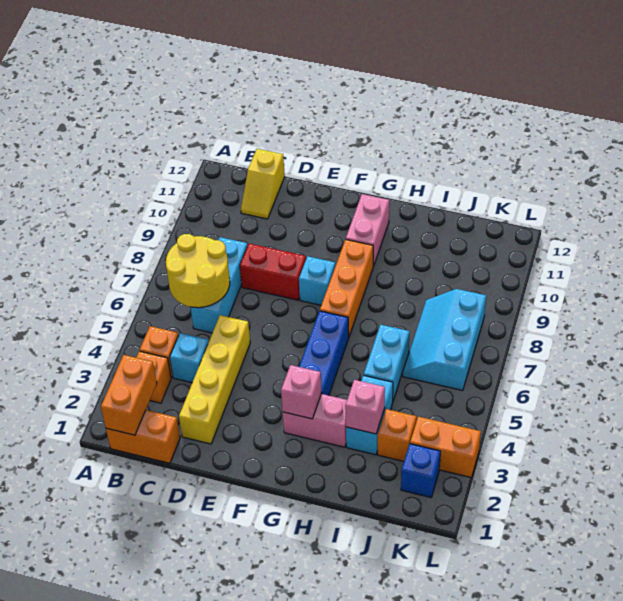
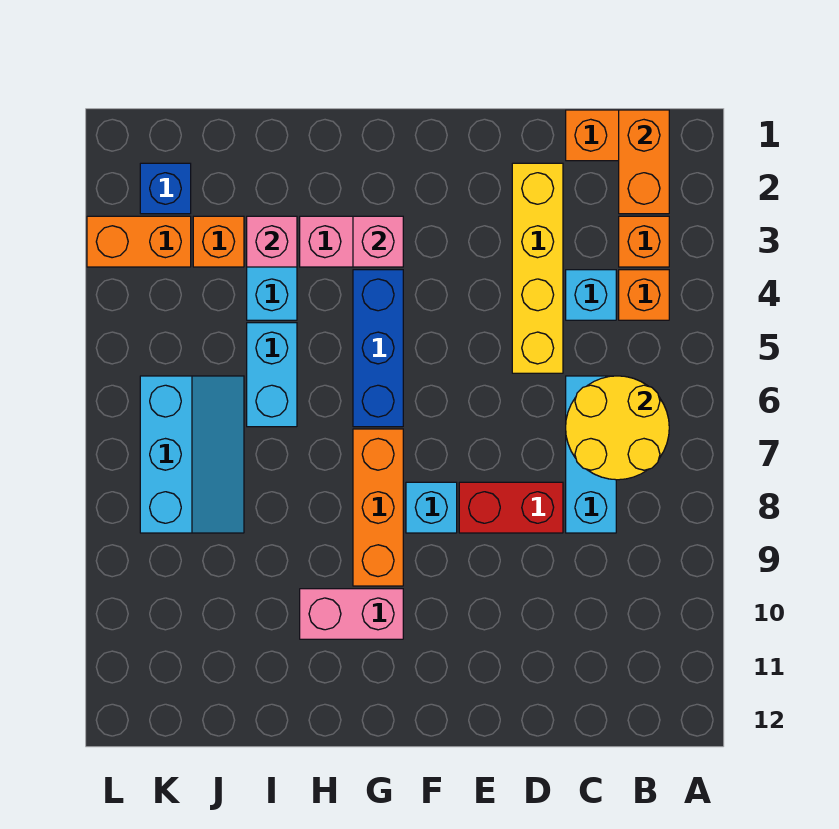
yellow slope C11:C12 level 1 top 12 -> none
pink brick G10:G11 level 1 -> pink brick G10:H10 level 1

